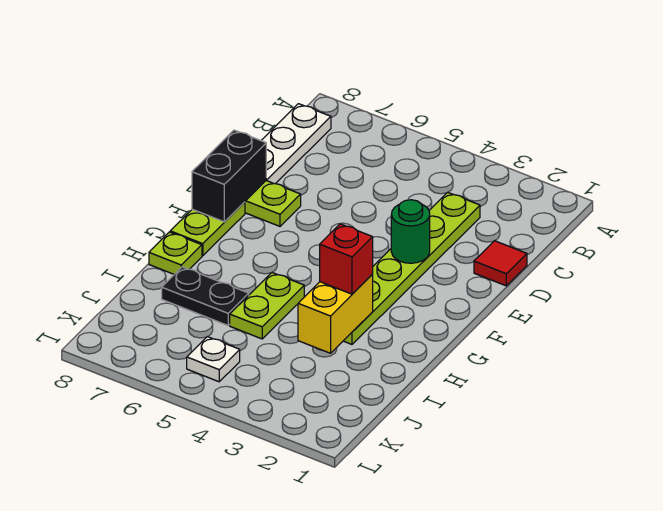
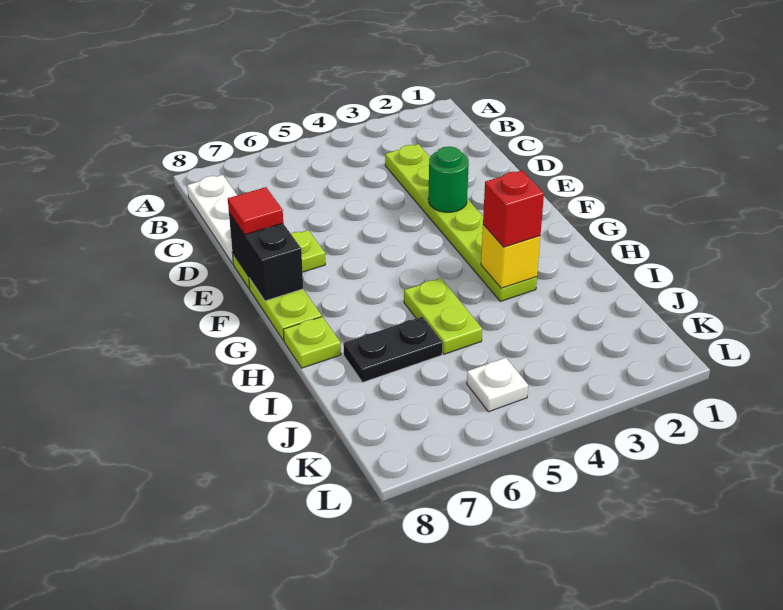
red tile D1 level 1 -> red tile E8 level 3
yellow brick H3:I3 level 2 -> yellow brick H3 level 2

